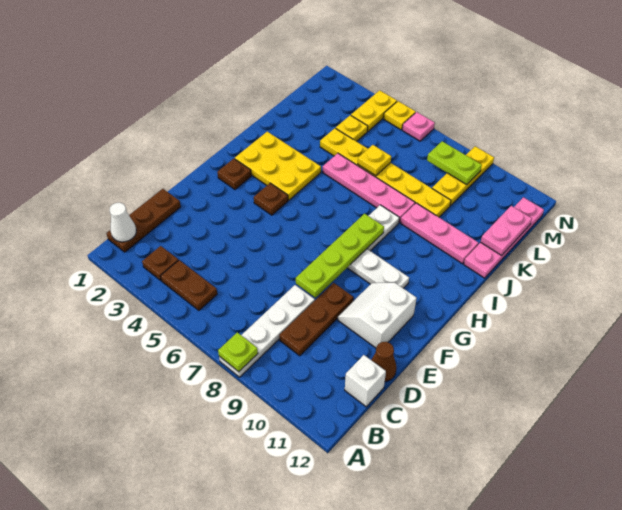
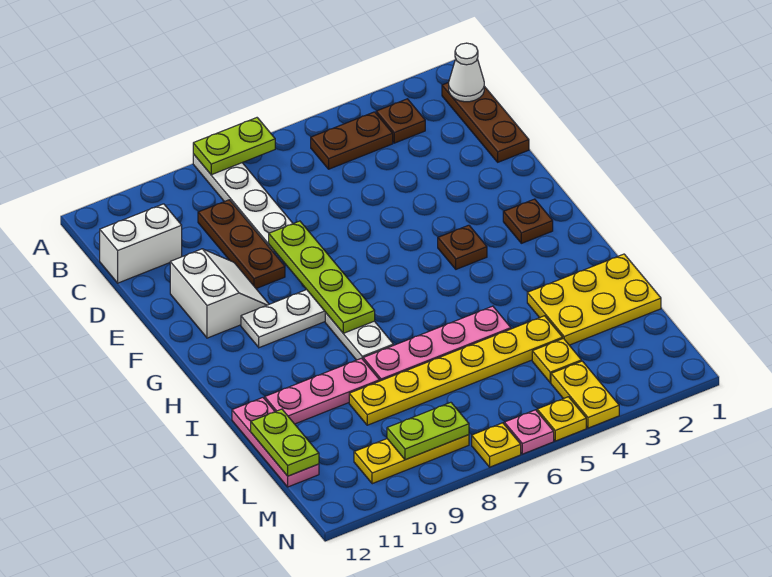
lime plate A8 level 2 -> lime plate A7:A8 level 2
white brick C12 level 1 -> white brick C11:C12 level 1
brown cone D12 level 1 -> none
yellow plate H2:I4 level 1 -> yellow plate J1:K3 level 1
pink plate J12:M12 level 1 -> pink plate J12:L12 level 1
yellow plate K6 level 2 -> yellow plate N7 level 1
pink plate K12:L12 level 2 -> lime plate K12:L12 level 2
yellow plate L9:N9 level 1 -> yellow plate M8:M10 level 1

